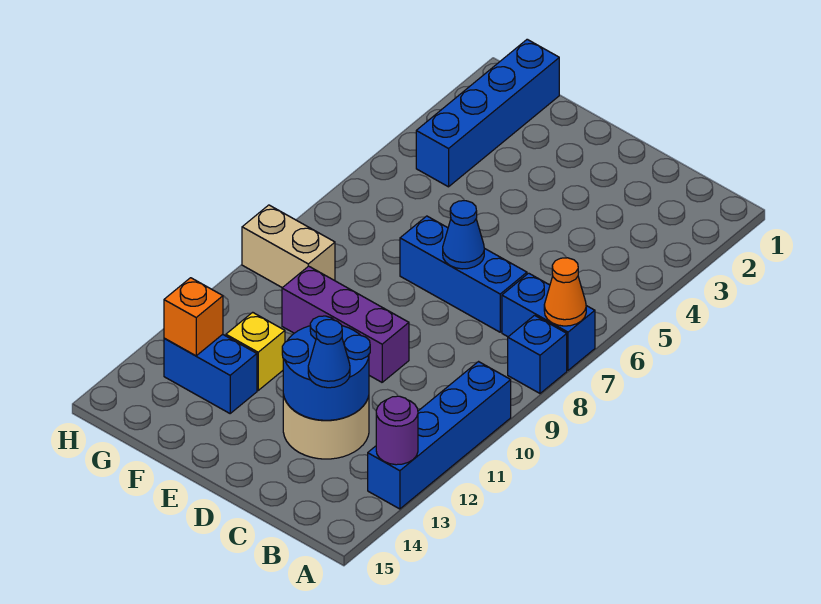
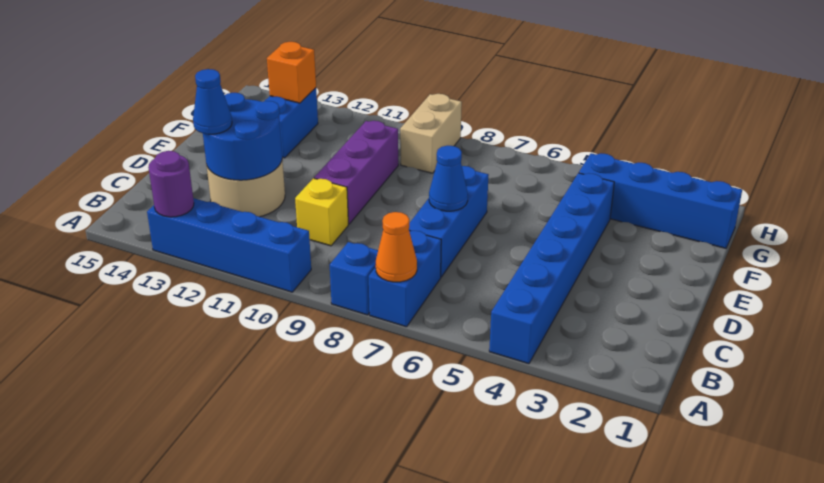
none -> blue brick A4:F4 level 1
yellow brick F12 level 1 -> yellow brick C10 level 1

